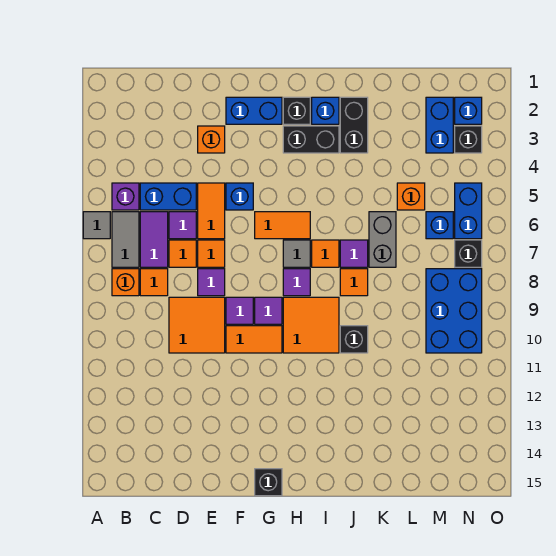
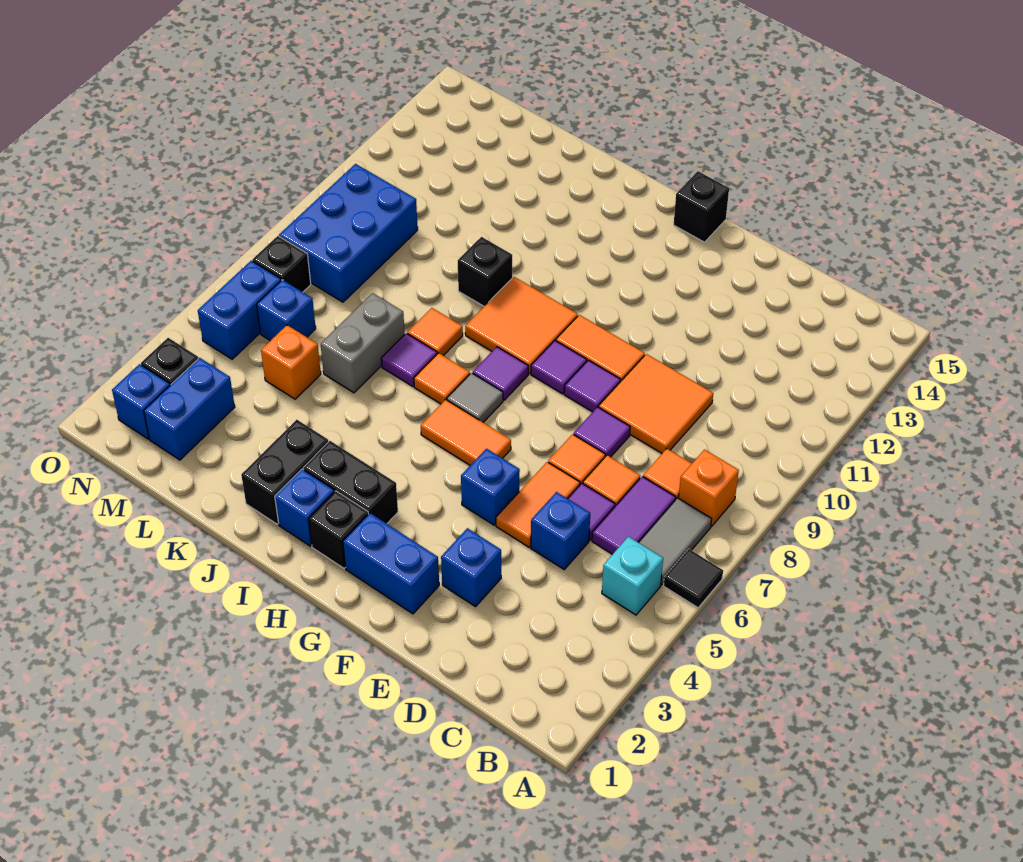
grey tile A6 level 1 -> black tile A6 level 1
purple brick B5 level 1 -> cyan brick B5 level 1
blue brick C5:D5 level 1 -> blue brick D5 level 1
orange brick E3 level 1 -> blue brick E3 level 1

